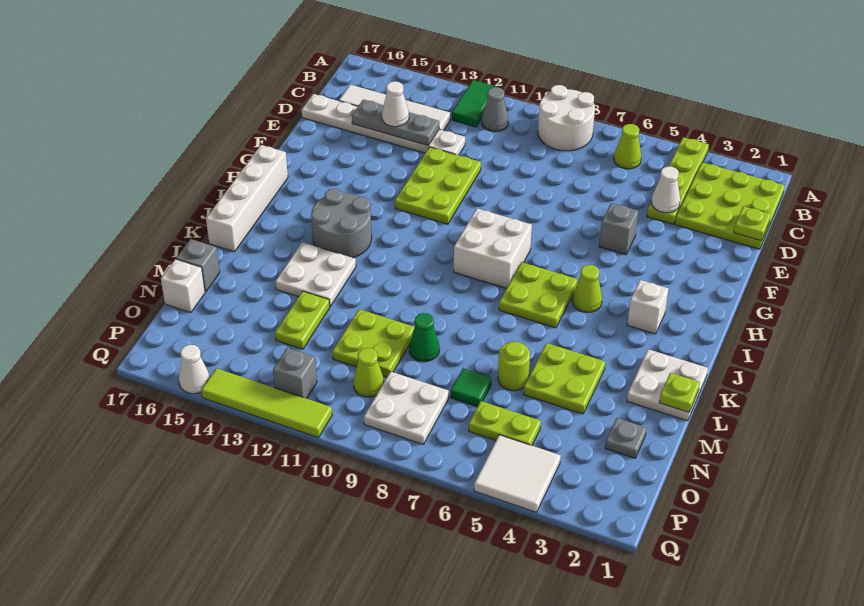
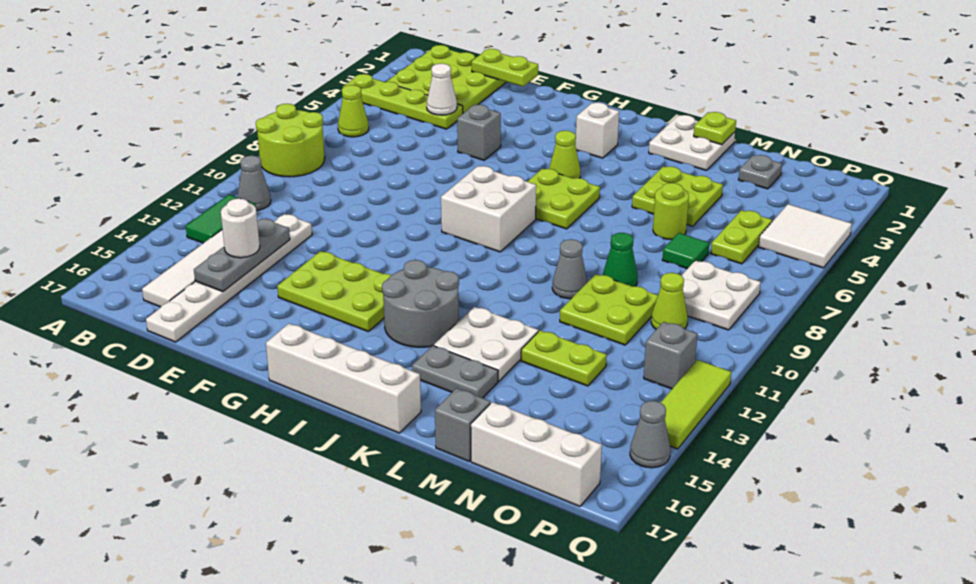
white round brick A8:B9 level 1 -> lime round brick A8:B9 level 1
green tile A12:B12 level 1 -> green tile B12:B13 level 1
lime plate D1 level 2 -> lime plate D1:E1 level 2
white cone D14 level 3 -> white round brick D14 level 3
lime plate E11:G12 level 1 -> lime plate F13:H14 level 1
none -> grey plate K15:L15 level 1
none -> grey cone L10 level 1
white brick N17 level 1 -> white brick N17:P17 level 1
lime tile Q11:Q14 level 1 -> lime tile Q12:Q14 level 1
white cone Q15 level 1 -> grey cone Q15 level 1

